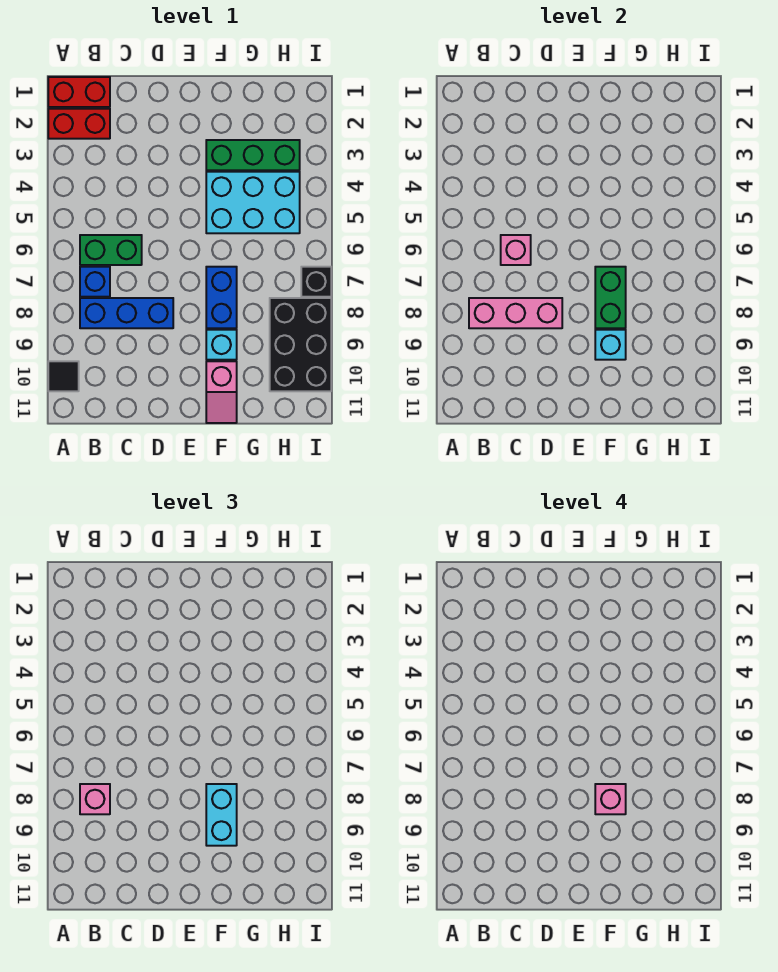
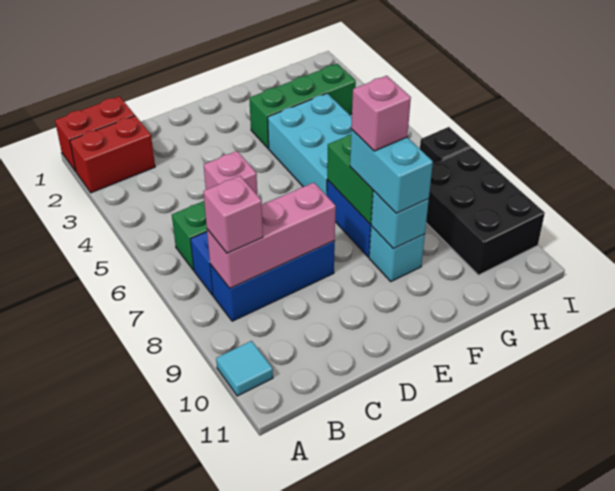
black tile A10 level 1 -> cyan tile A10 level 1
cyan brick F4:H5 level 1 -> cyan brick F4:G6 level 1
pink slope F10:F11 level 1 top 10 -> none

